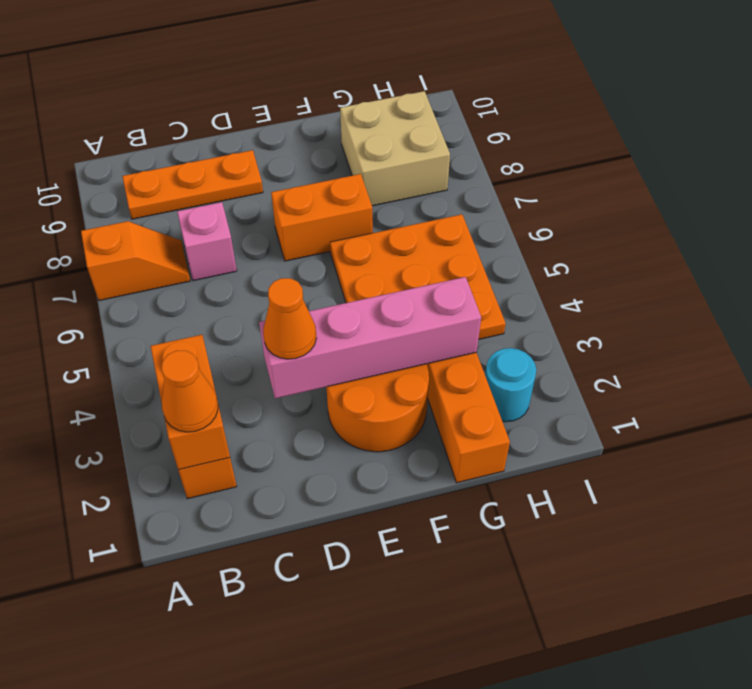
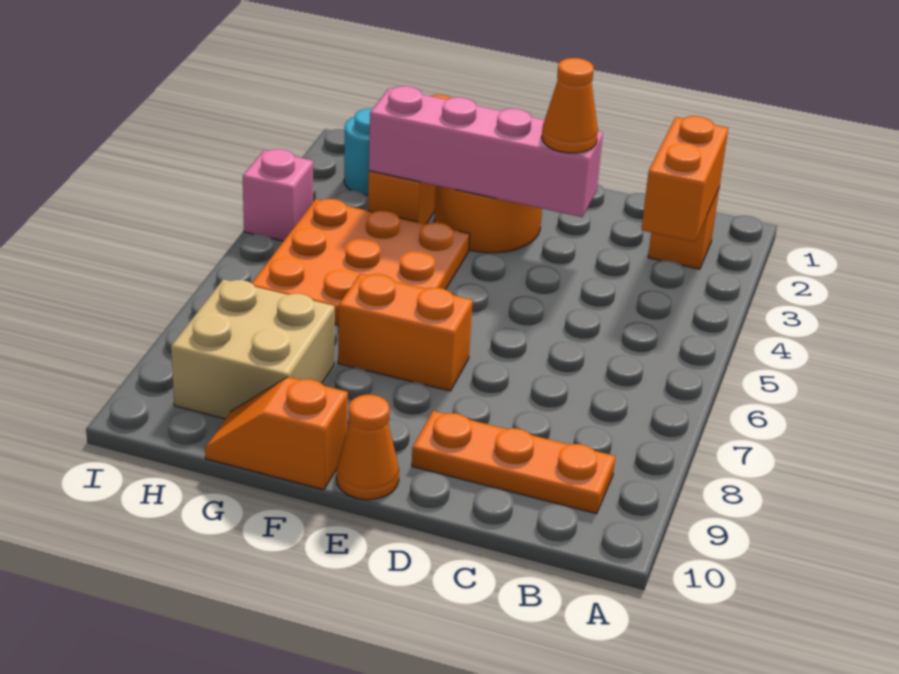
orange slope A7:B7 level 1 top A -> orange slope F10:G10 level 1 top F
orange cone B2 level 3 -> orange cone E10 level 1
pink brick C7 level 1 -> pink brick I4 level 1

